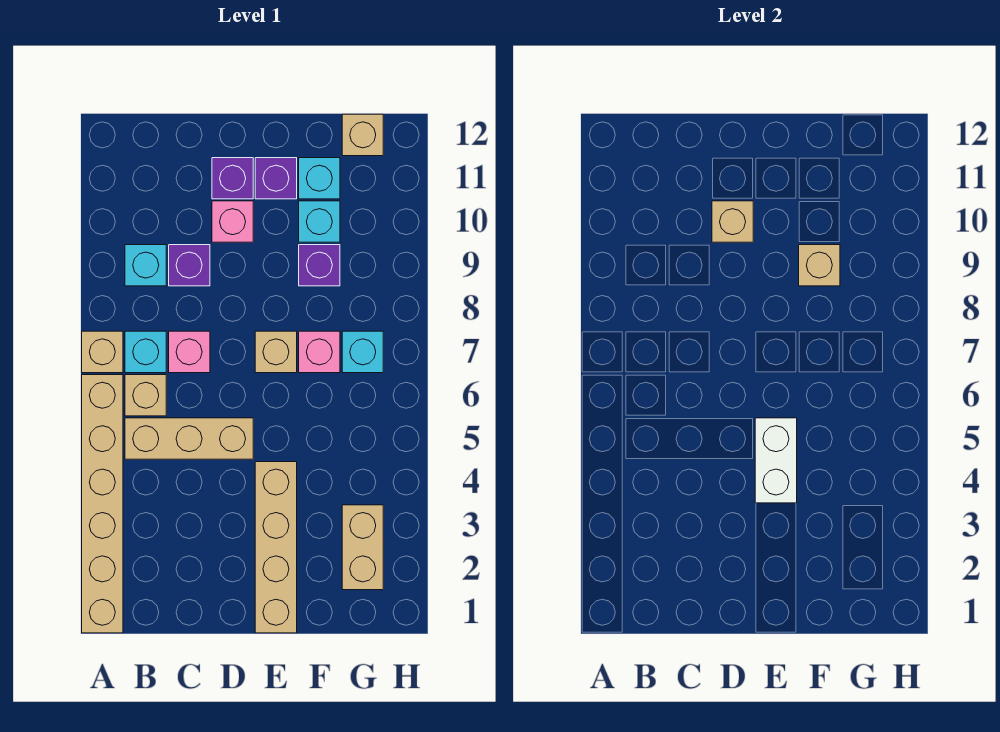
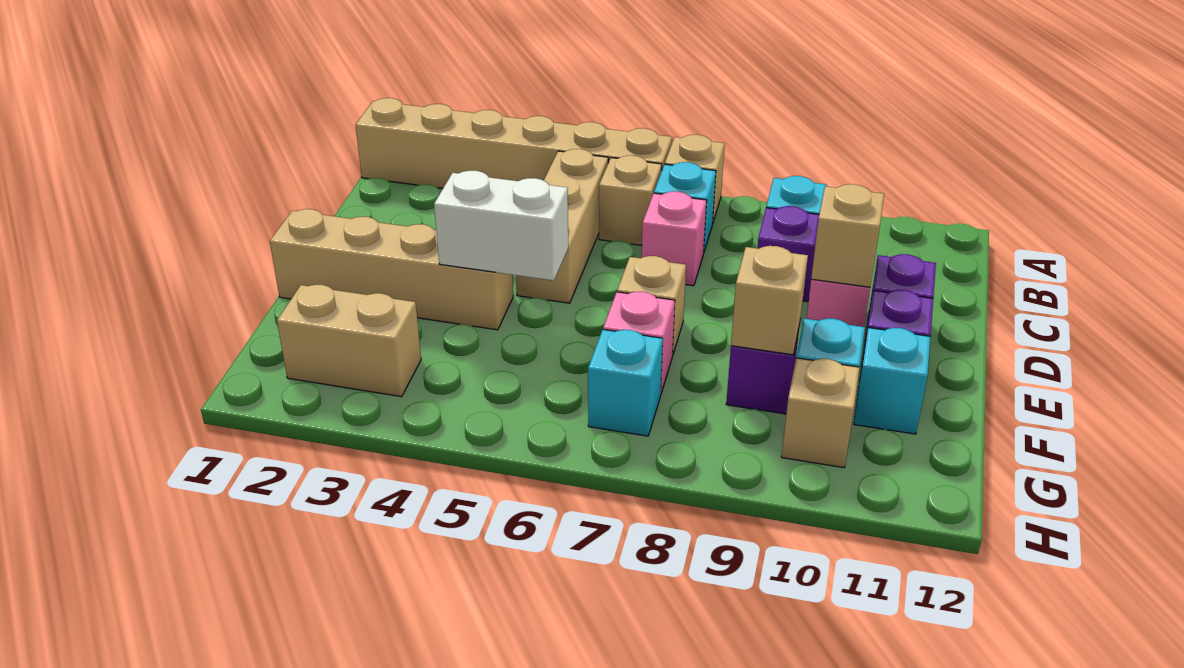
tan brick G12 level 1 -> tan brick G10 level 1

